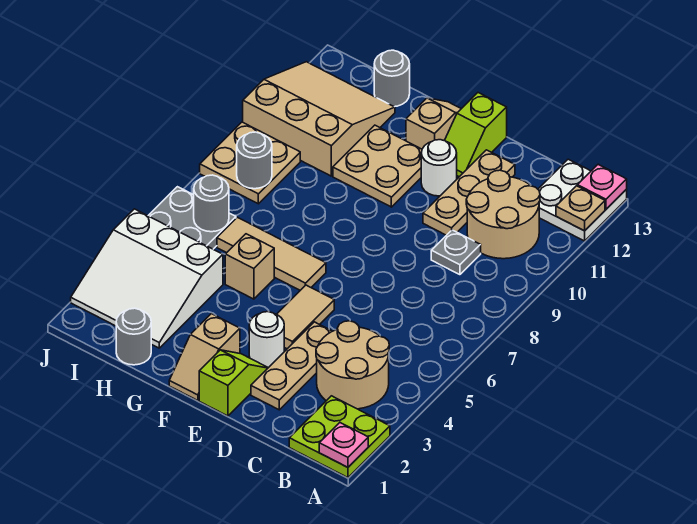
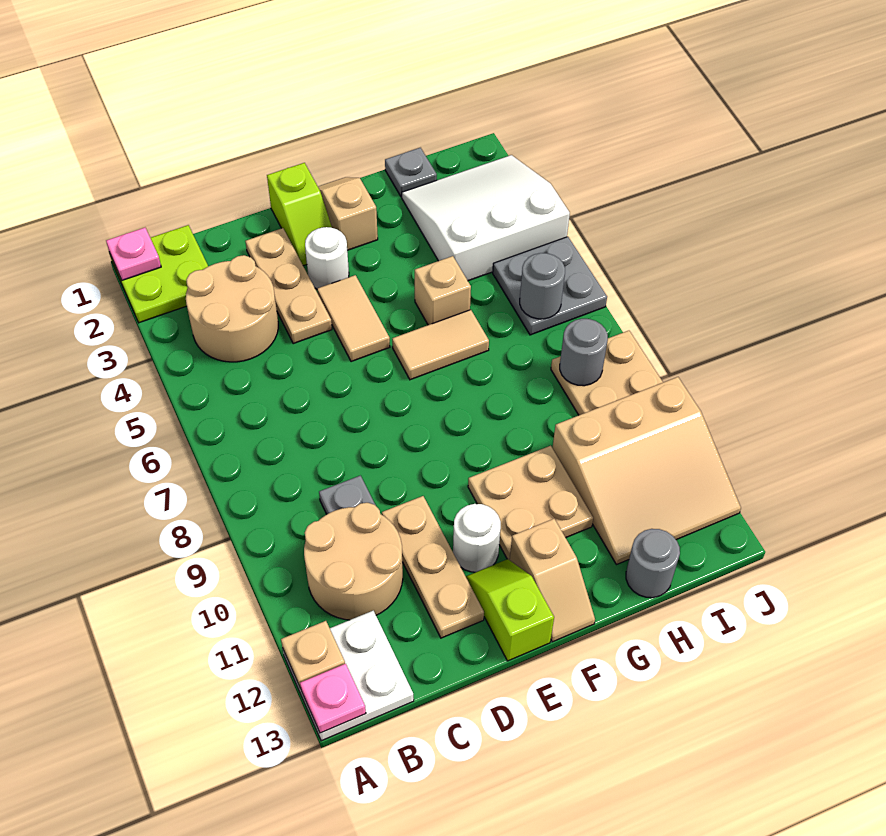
tan tile F6:H6 level 1 -> tan tile F6:G6 level 1
grey round brick H1 level 1 -> grey plate H1 level 1

